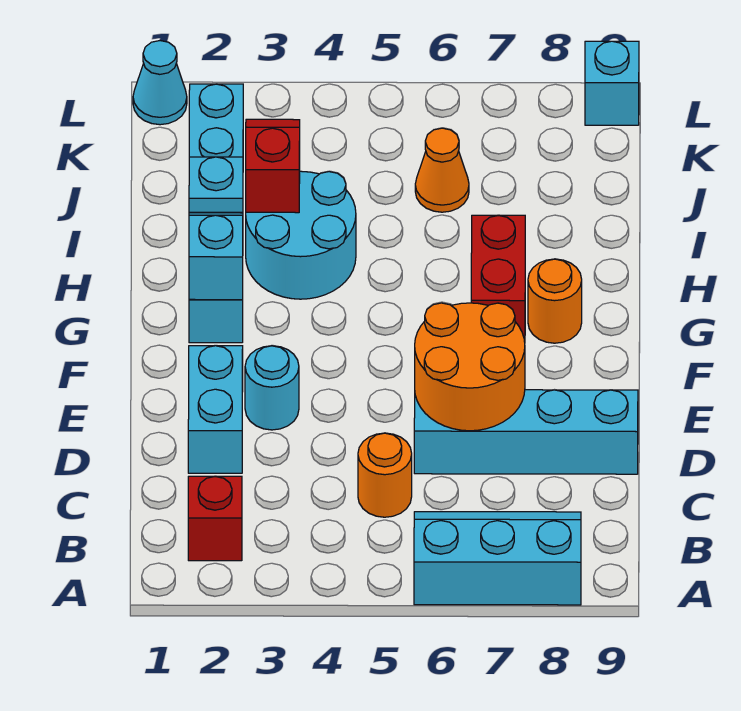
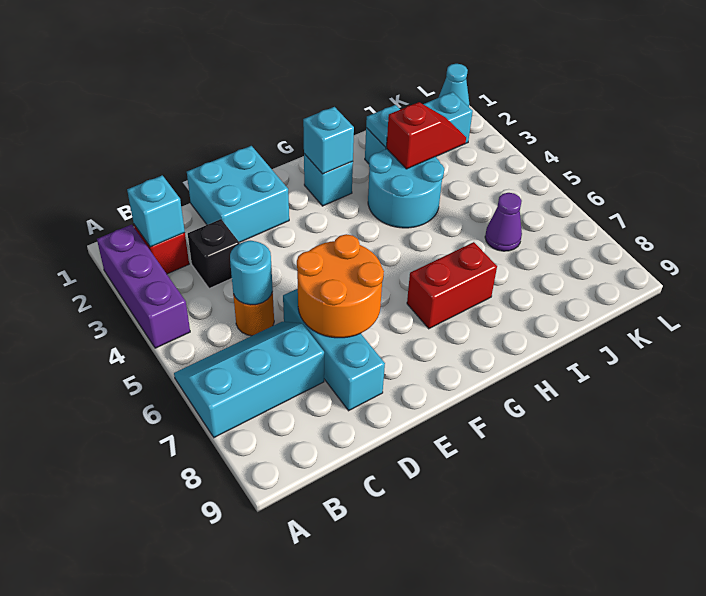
none -> purple brick A2:A4 level 1
cyan slope A6:B8 level 1 top A -> cyan slope A6:C7 level 1 top 7
none -> black brick C3 level 1
cyan brick D2:E2 level 1 -> cyan brick D1:E2 level 1
cyan brick D6:D9 level 1 -> cyan brick D6:D8 level 1
cyan round brick E3 level 1 -> cyan round brick C5 level 2
orange round brick G8 level 1 -> none
orange cone J6 level 1 -> purple cone J6 level 1
cyan brick L9 level 1 -> cyan brick B2 level 2

